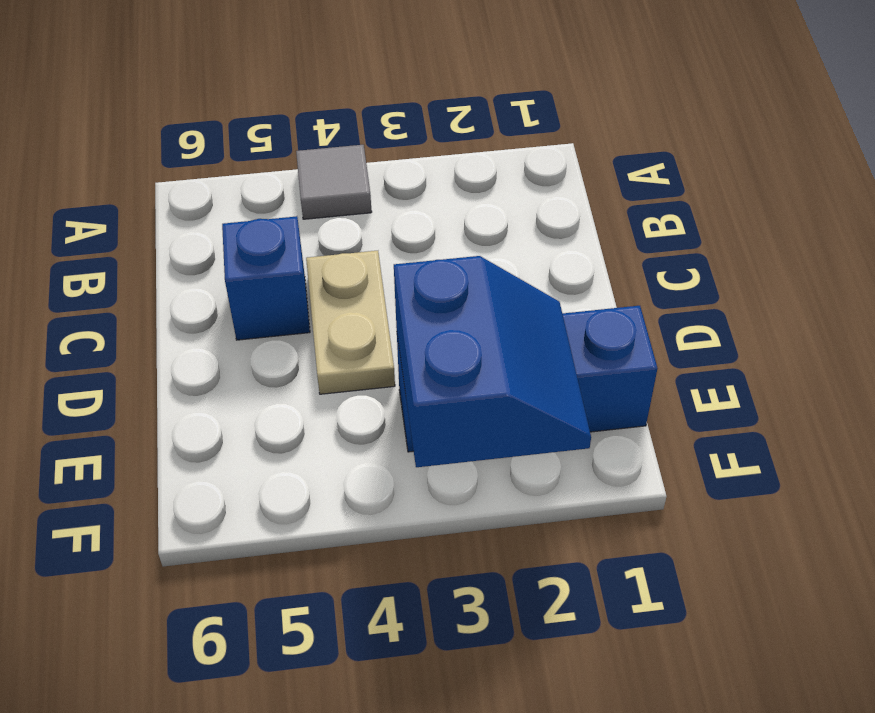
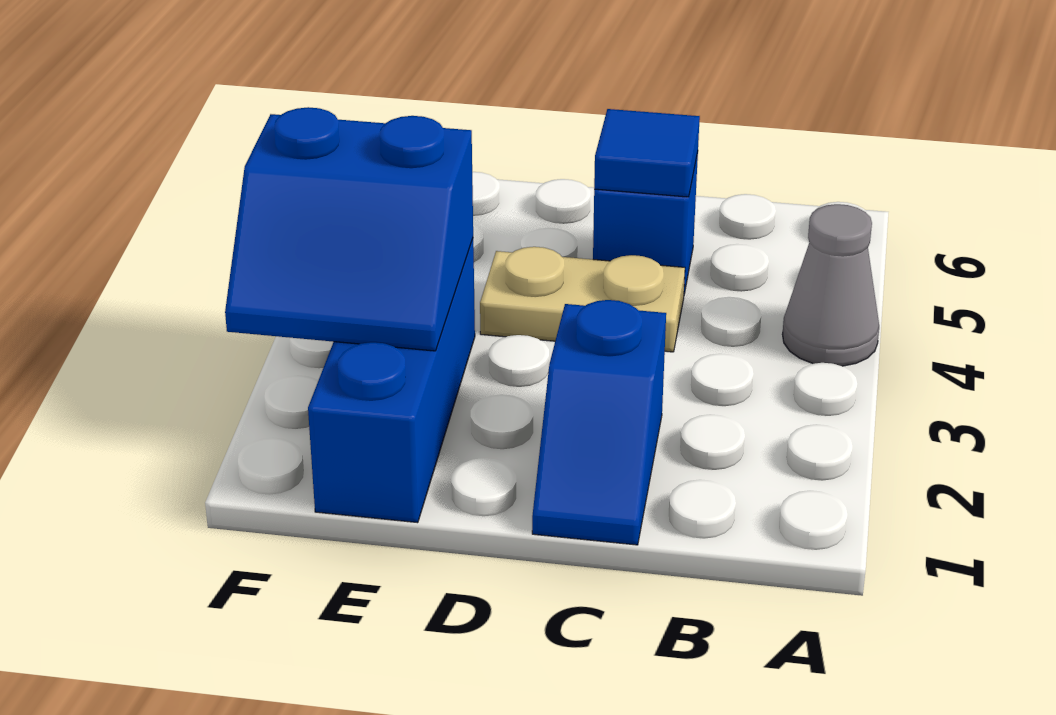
grey tile A4 level 1 -> grey cone A4 level 1
none -> blue slope C1:C2 level 1 top 2
none -> blue tile C5 level 2

